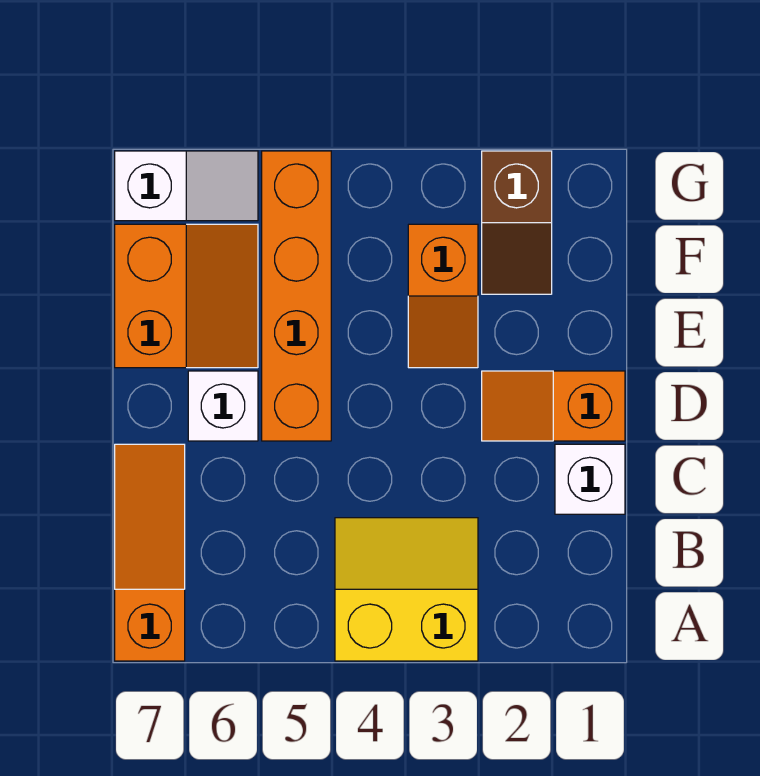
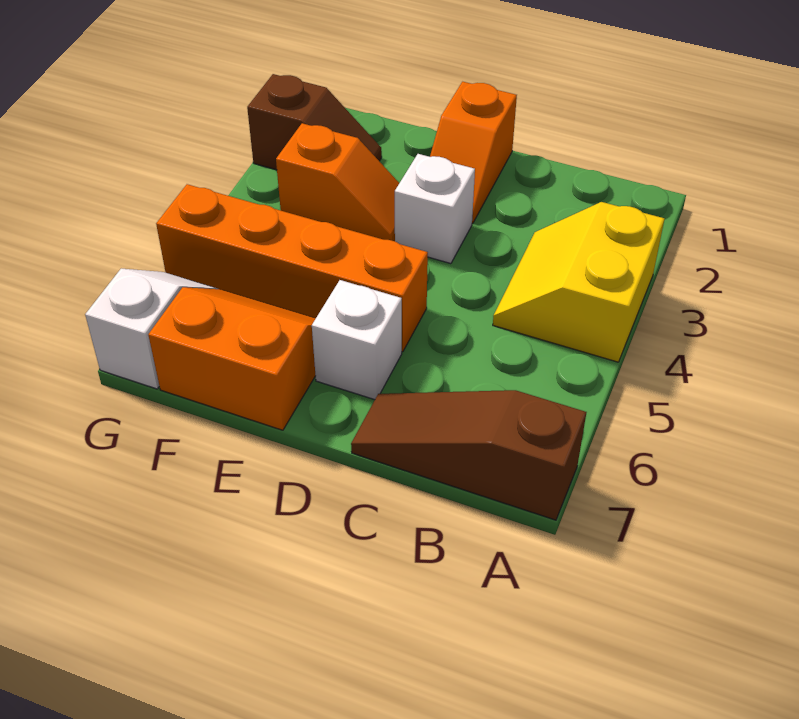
orange slope A7:C7 level 1 top A -> brown slope A7:C7 level 1 top A
white brick C1 level 1 -> white brick D3 level 1

